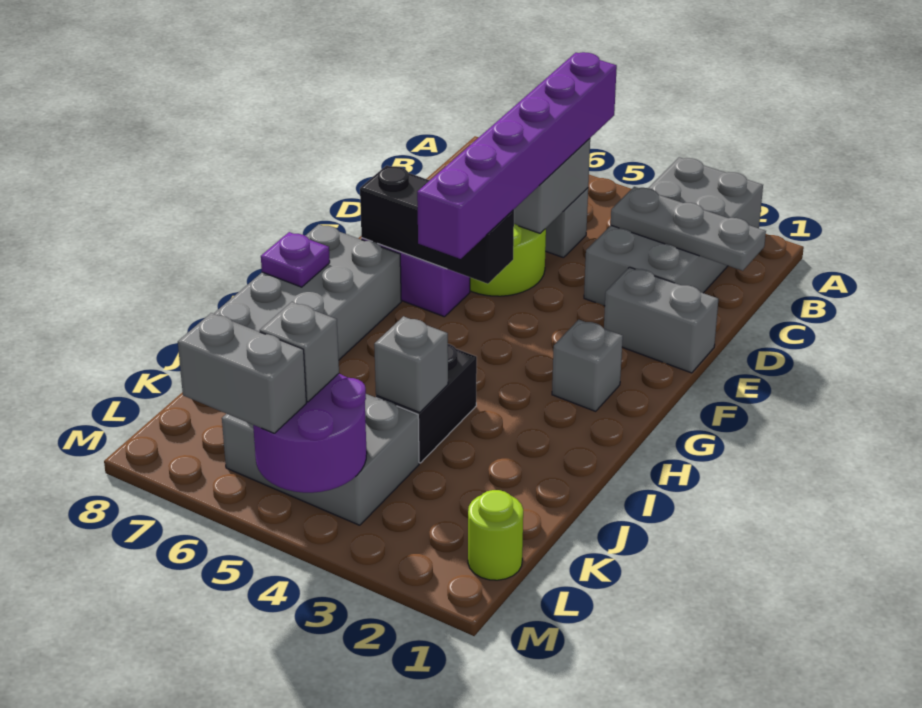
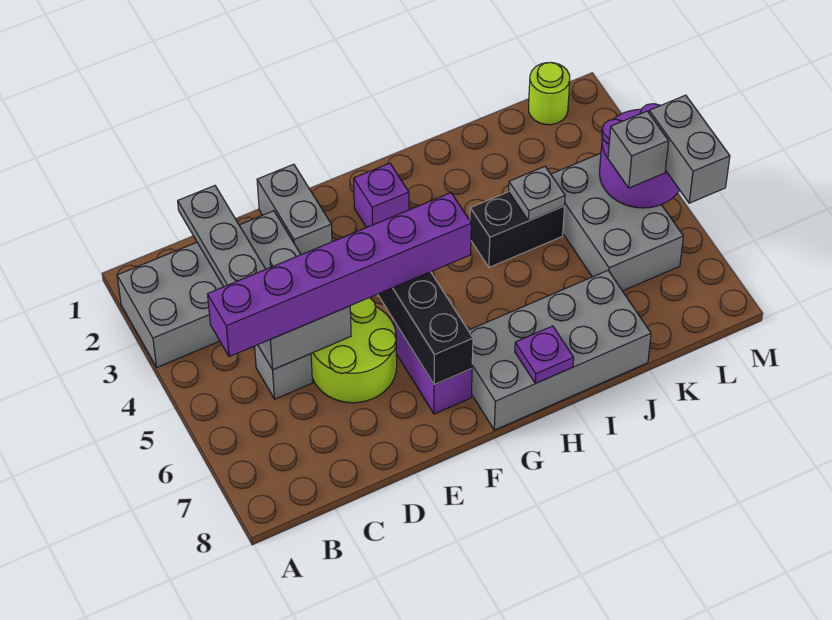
grey brick G2 level 1 -> purple brick G2 level 1
grey brick J4 level 2 -> grey plate J4 level 2

